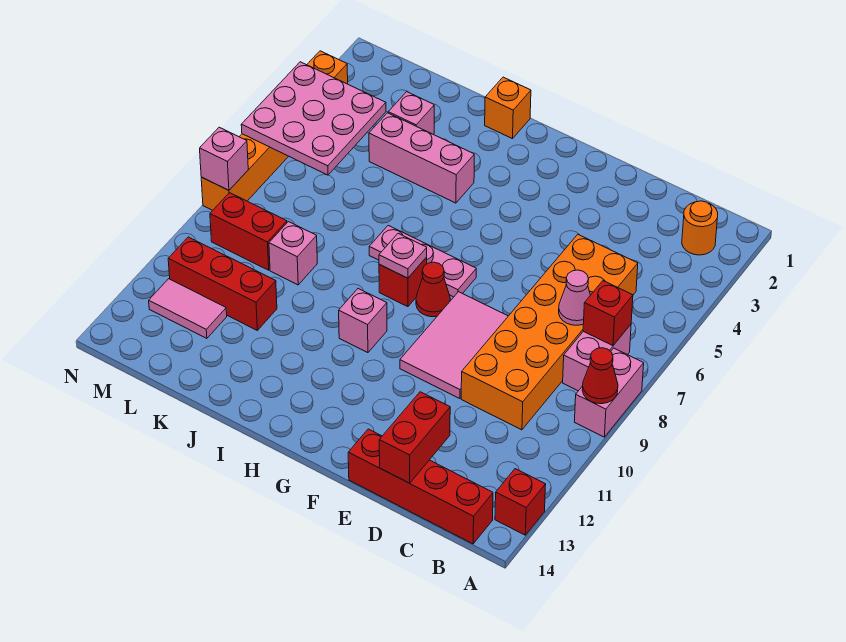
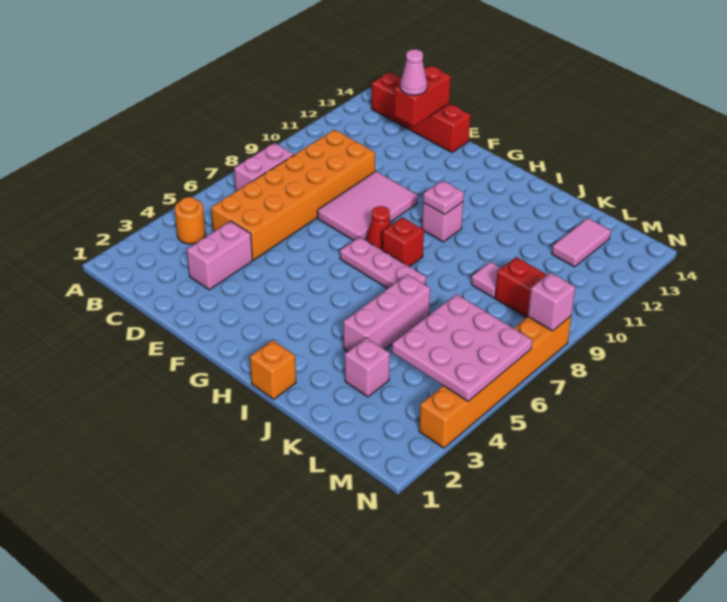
pink brick A8:A9 level 1 -> pink brick D3:D4 level 1
red cone A9 level 2 -> none
red brick A13 level 1 -> none
orange round brick B2 level 1 -> orange round brick B4 level 1
red brick B7 level 2 -> none
pink cone C7 level 2 -> pink cone D13 level 3
pink plate H8 level 2 -> pink plate H10 level 2
pink brick I4:K4 level 1 -> pink brick J4:J6 level 1
pink brick K9 level 1 -> pink tile K9 level 1
red brick K11:M11 level 1 -> none
pink tile L12:M12 level 1 -> pink tile L12:L13 level 1

